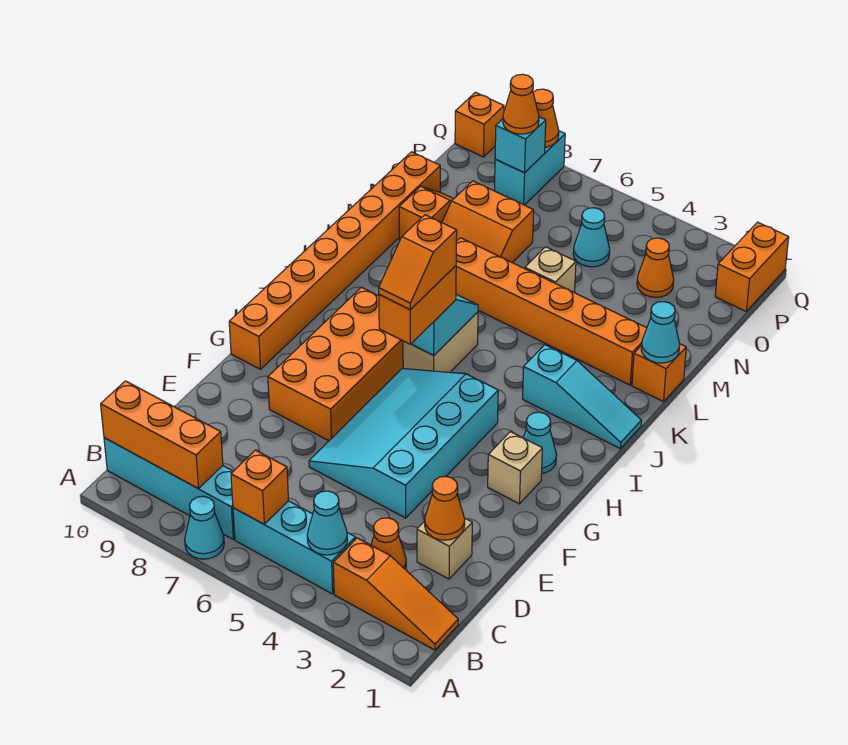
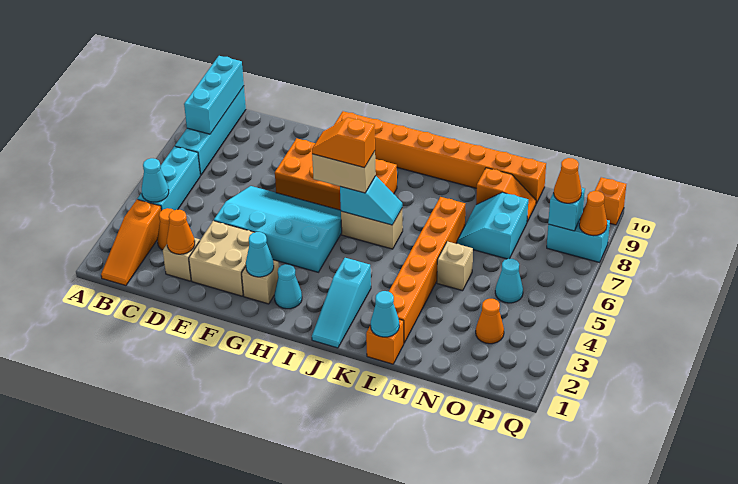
cyan cone A7 level 1 -> cyan cone G2 level 2
orange brick B6 level 2 -> none
orange brick B8:B10 level 2 -> cyan brick B8:B10 level 2
none -> tan brick E2:F3 level 1
orange brick H6:I6 level 3 -> tan brick H6:I6 level 3
orange slope M7:N8 level 1 top N -> cyan slope M7:N8 level 1 top N
orange brick P1:Q1 level 1 -> none

